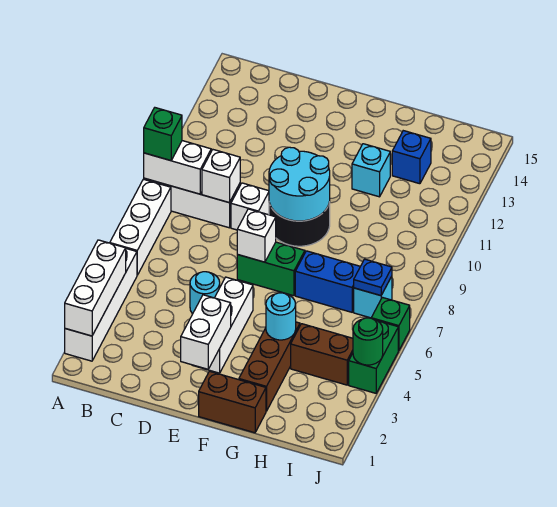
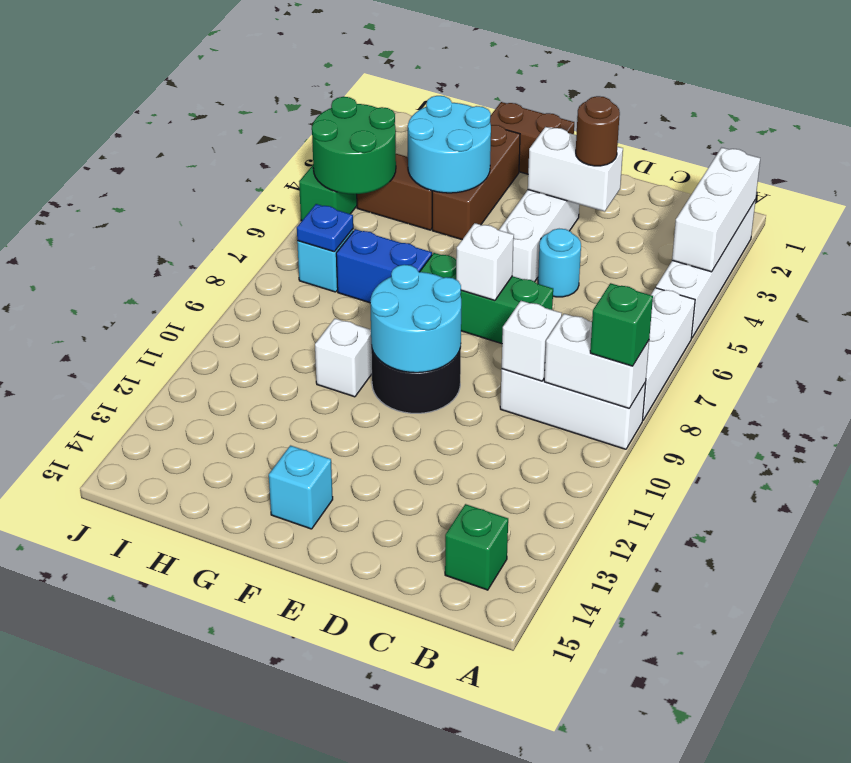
none -> brown round brick D3 level 3
white brick D9 level 1 -> white brick G10 level 1
white brick E2:E3 level 2 -> white brick D3:E3 level 2
green brick E7:F7 level 1 -> green brick D7:F7 level 1
cyan round brick G4 level 2 -> cyan round brick G3:H4 level 2
cyan brick G12 level 1 -> cyan brick F14 level 1
blue brick H13 level 1 -> none
green round brick J4 level 2 -> green round brick I4:J5 level 2
green brick J6 level 1 -> green brick B14 level 1

